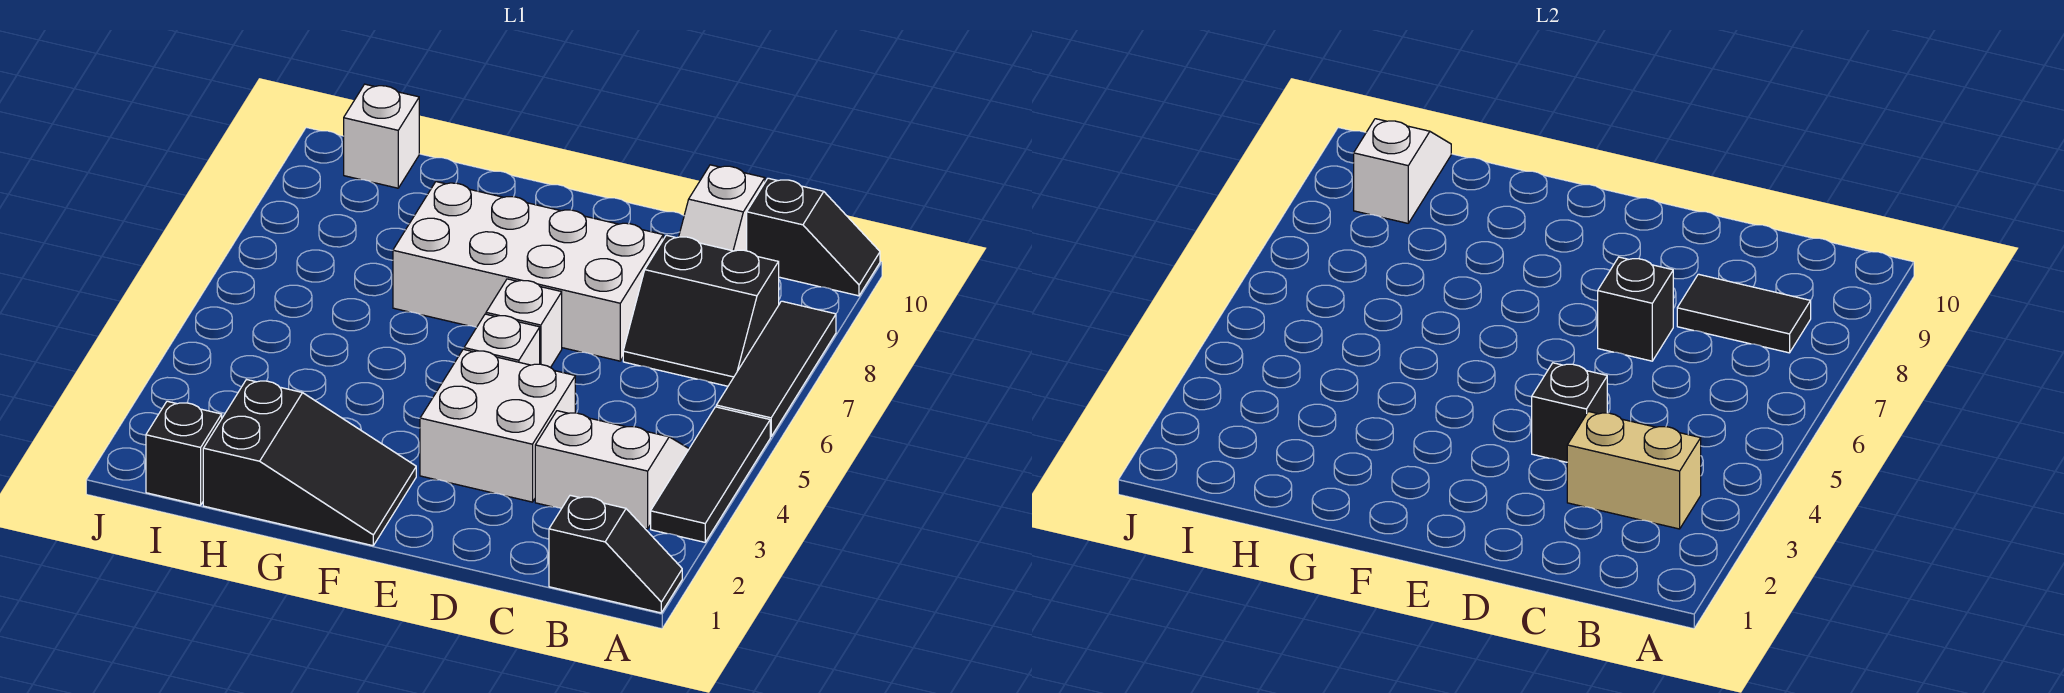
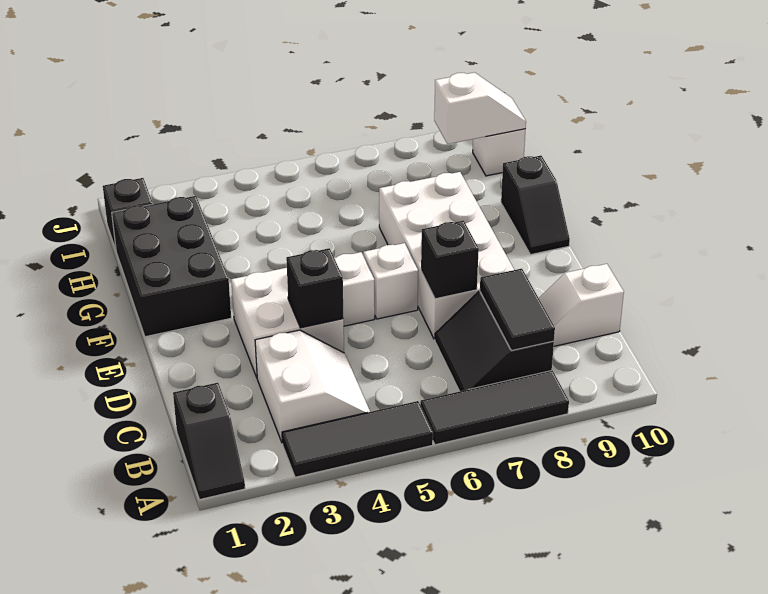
black slope A10:B10 level 1 top B -> black slope F10:G10 level 1 top G
tan brick B3:C3 level 2 -> none
black slope F1:H2 level 1 top H -> black brick F1:H2 level 1

